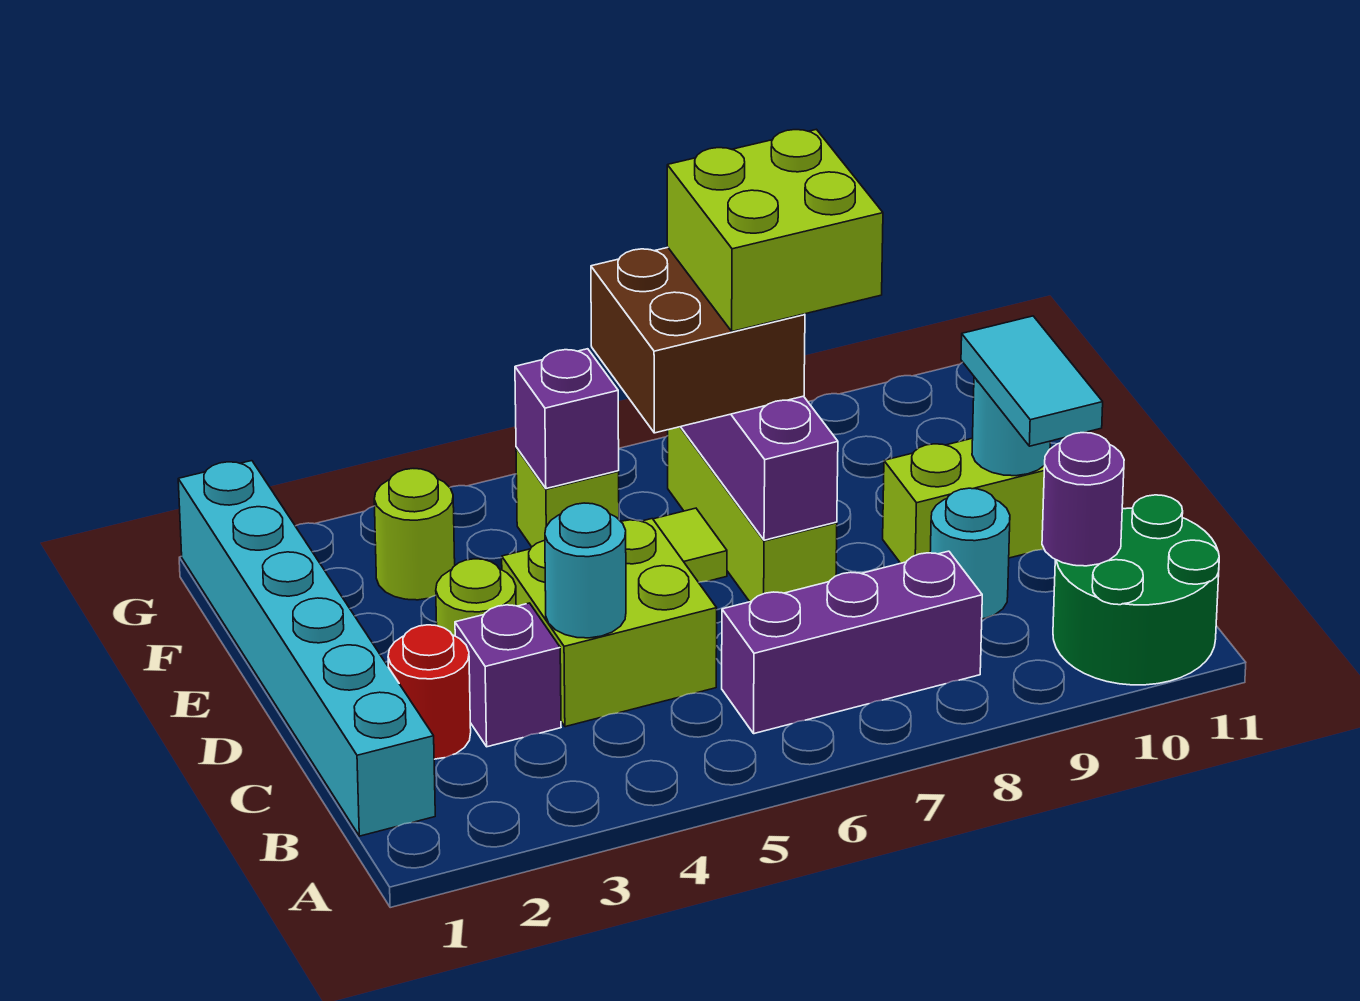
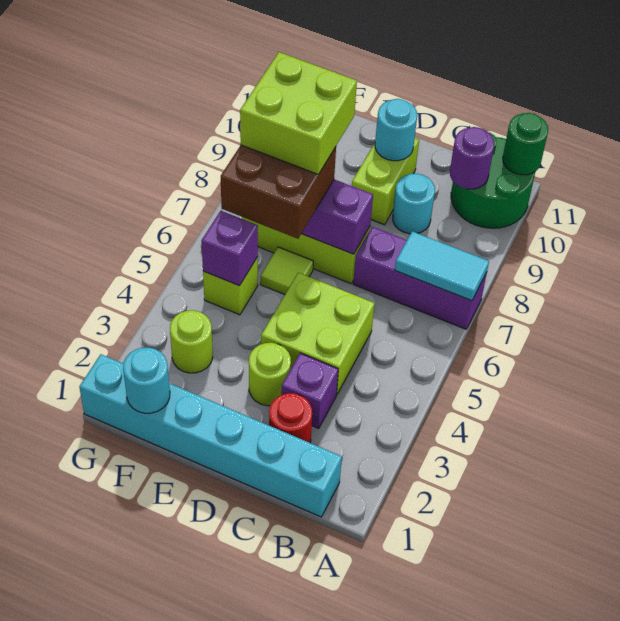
none -> green round brick A11 level 2
purple brick B6:B8 level 1 -> purple brick A7:C7 level 1
cyan round brick C4 level 2 -> cyan round brick F1 level 2
cyan tile C10:D10 level 3 -> cyan tile A7:B7 level 2

